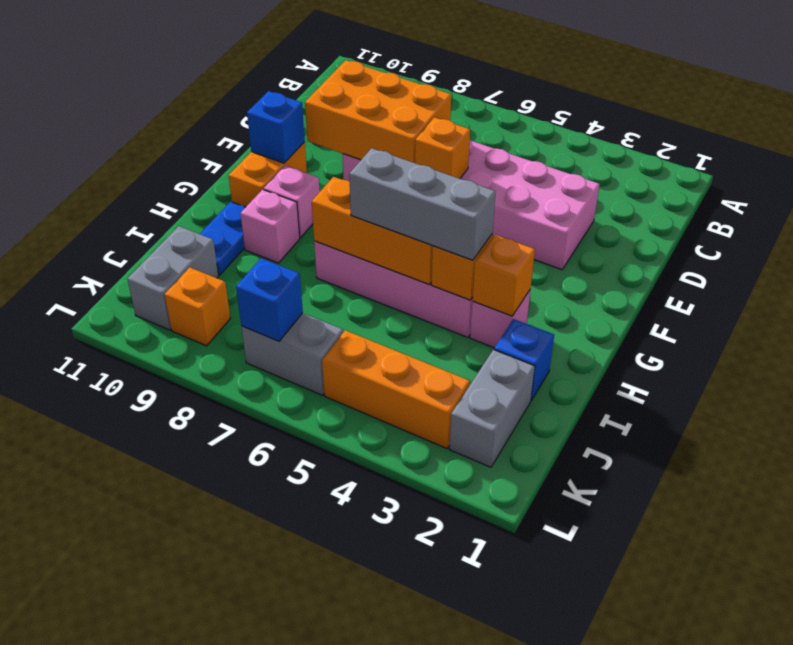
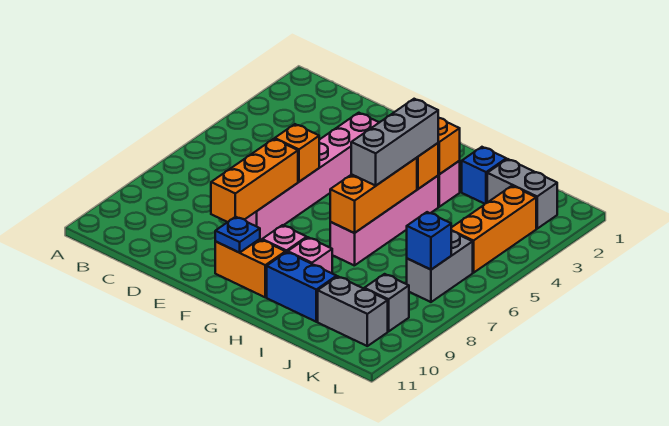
pink brick D3:E8 level 1 -> pink brick E3:E8 level 1
orange brick D7:E9 level 2 -> orange brick E7:E9 level 2
blue brick F10 level 2 -> blue plate F10 level 2
blue plate H10:I10 level 1 -> blue brick H10:I10 level 1
orange brick K9 level 1 -> grey brick K9 level 1

